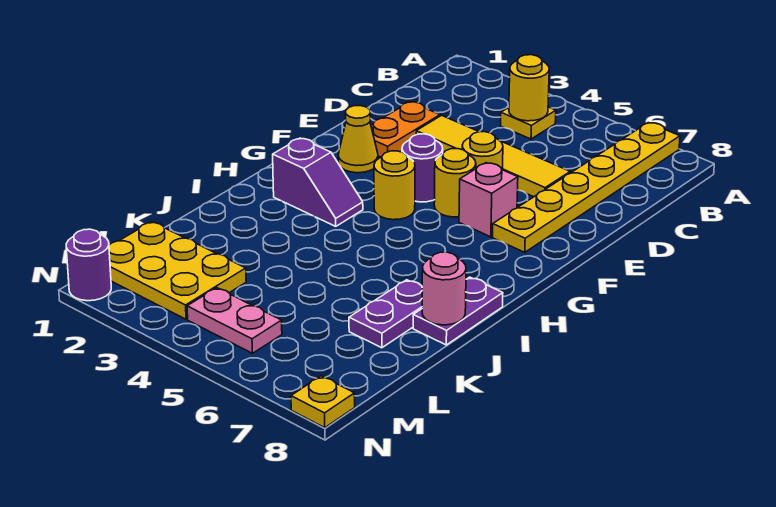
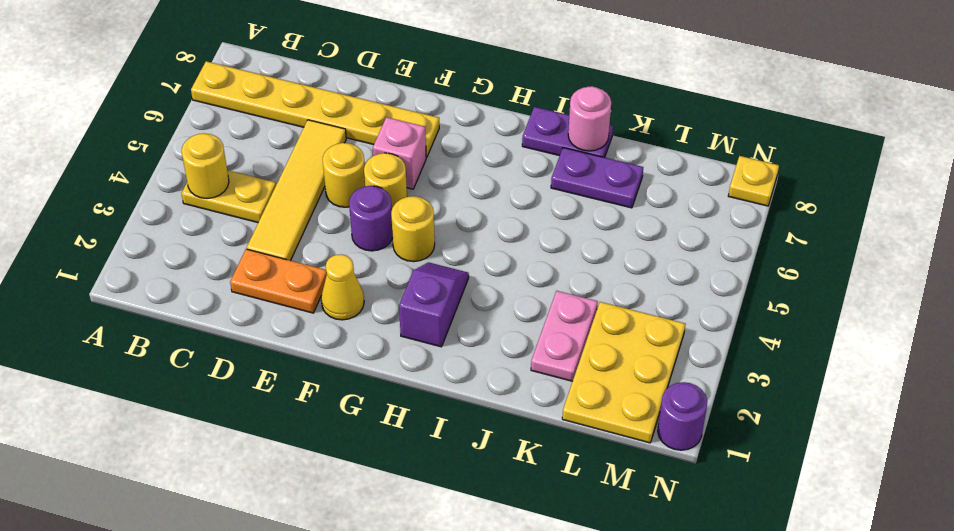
yellow plate B4 level 1 -> yellow plate B4:C4 level 1
pink plate M4:M5 level 1 -> pink plate K2:K3 level 1

